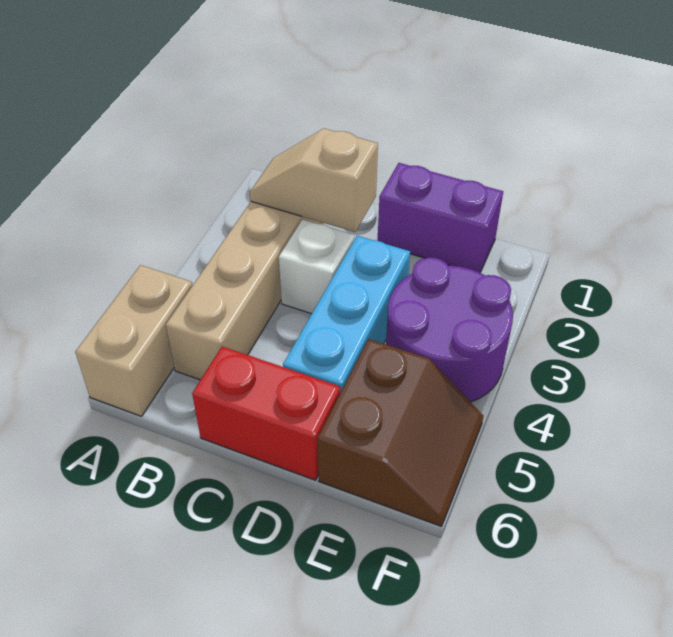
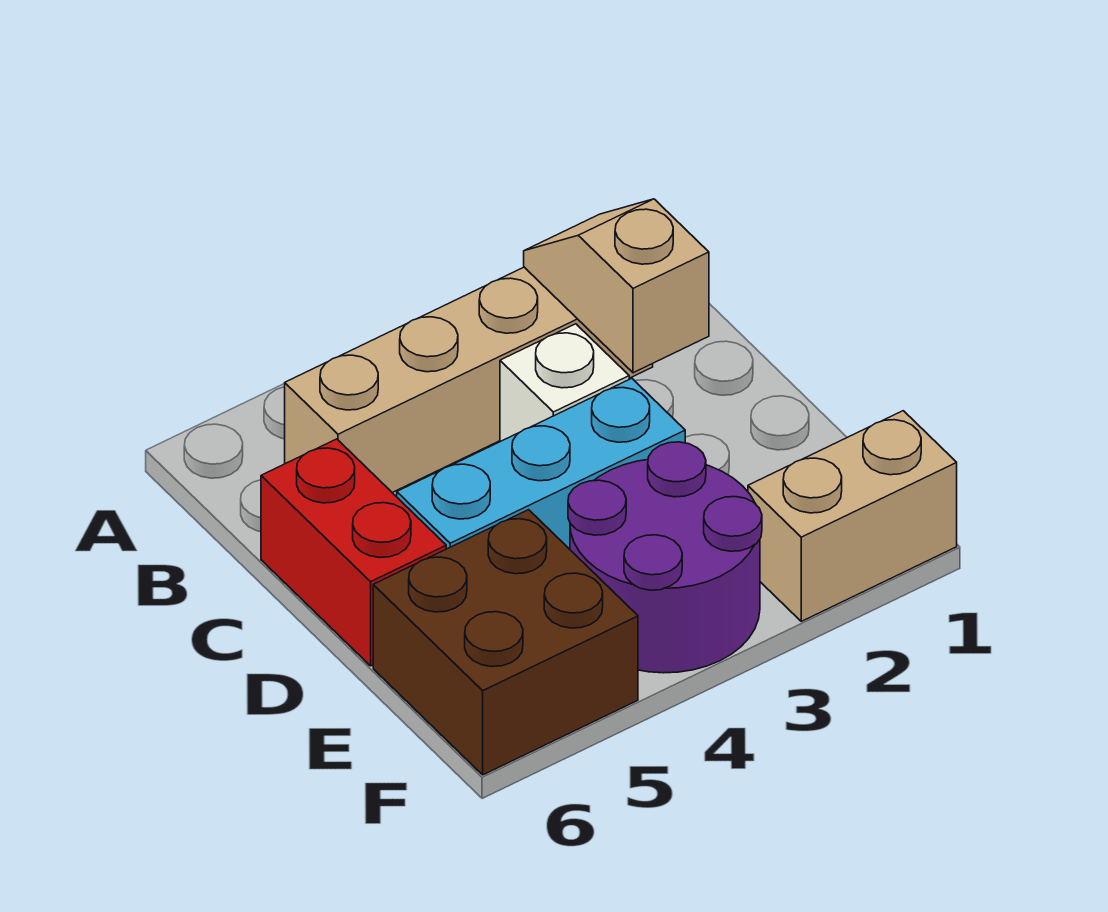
tan brick A5:A6 level 1 -> tan brick F1:F2 level 1
purple brick D1:E1 level 1 -> none
brown slope E5:F6 level 1 top E -> brown brick E5:F6 level 1

